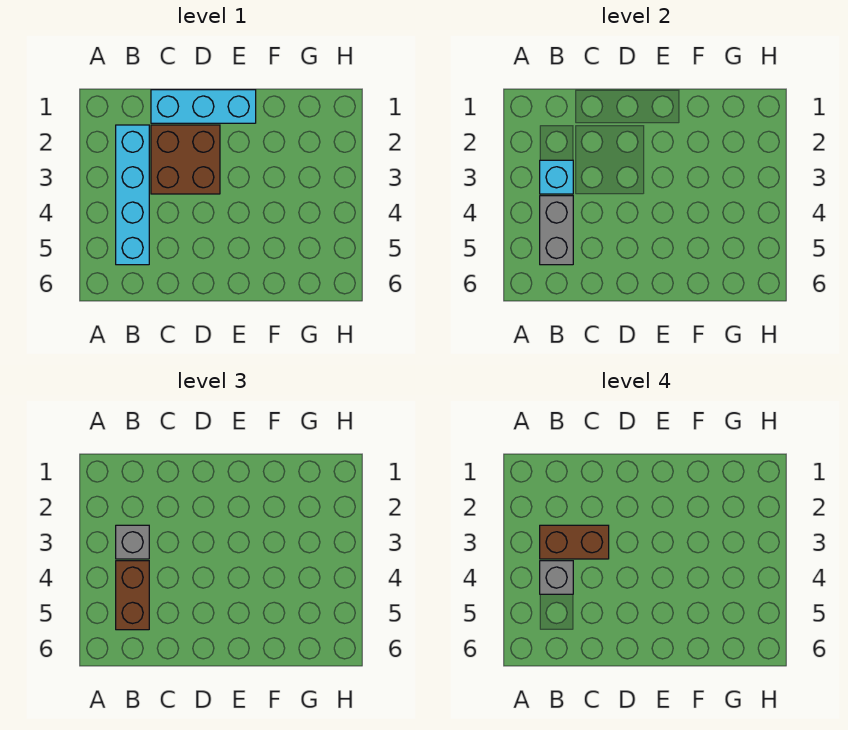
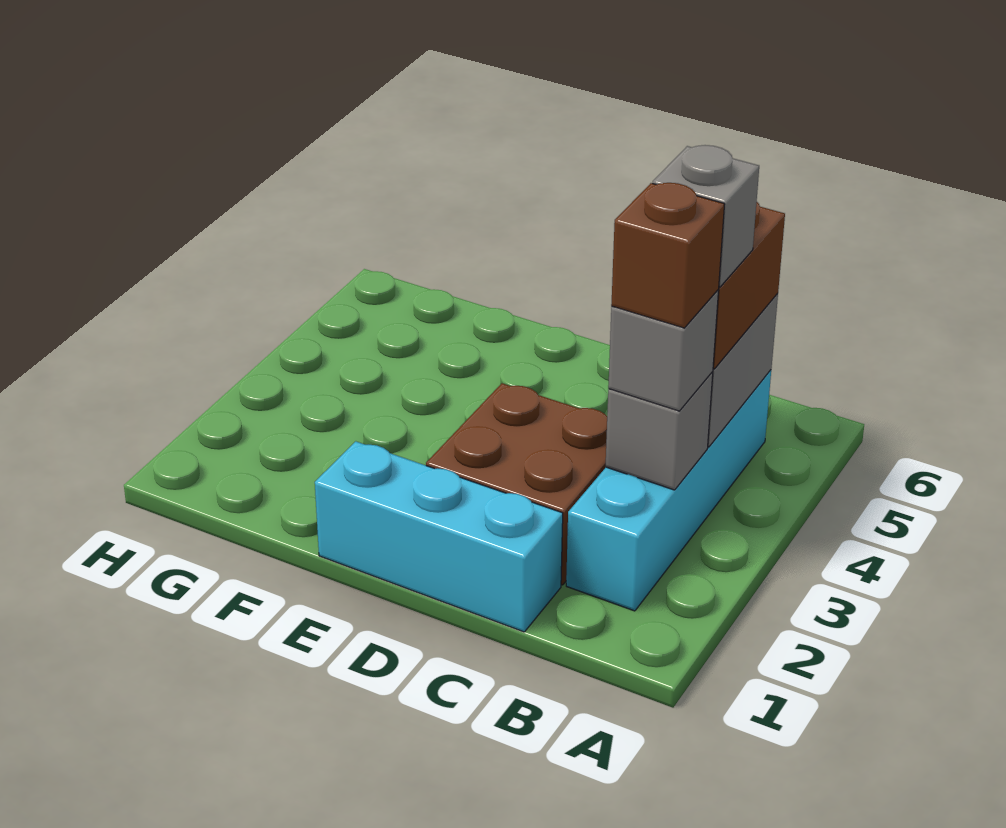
cyan brick B3 level 2 -> grey brick B3 level 2
brown brick B3:C3 level 4 -> brown brick B3 level 4

